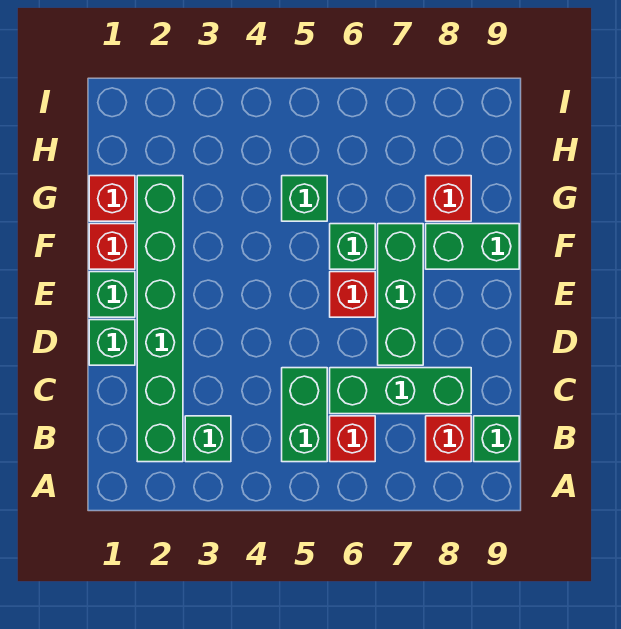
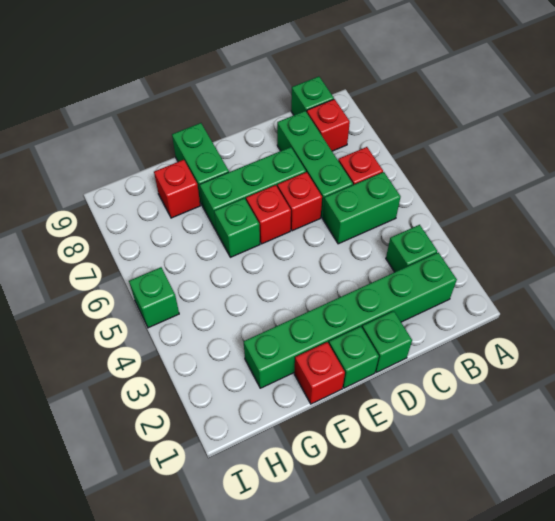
red brick G1 level 1 -> red brick D6 level 1
green brick G5 level 1 -> green brick I5 level 1

